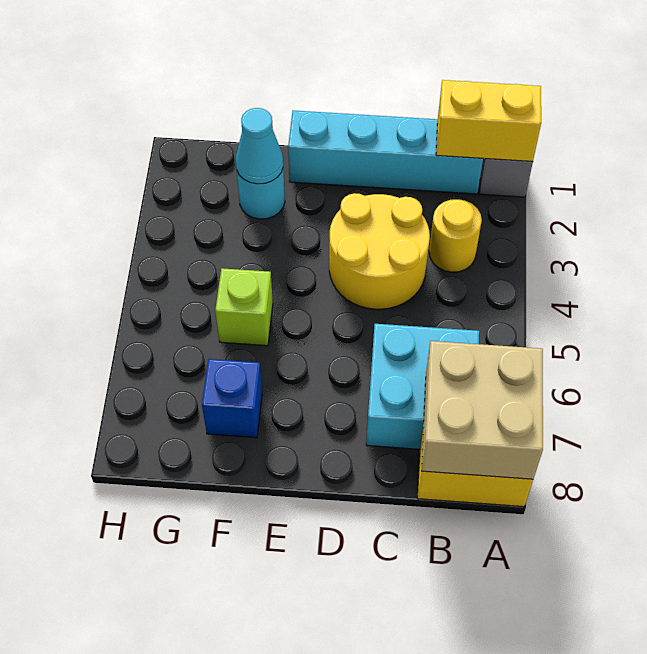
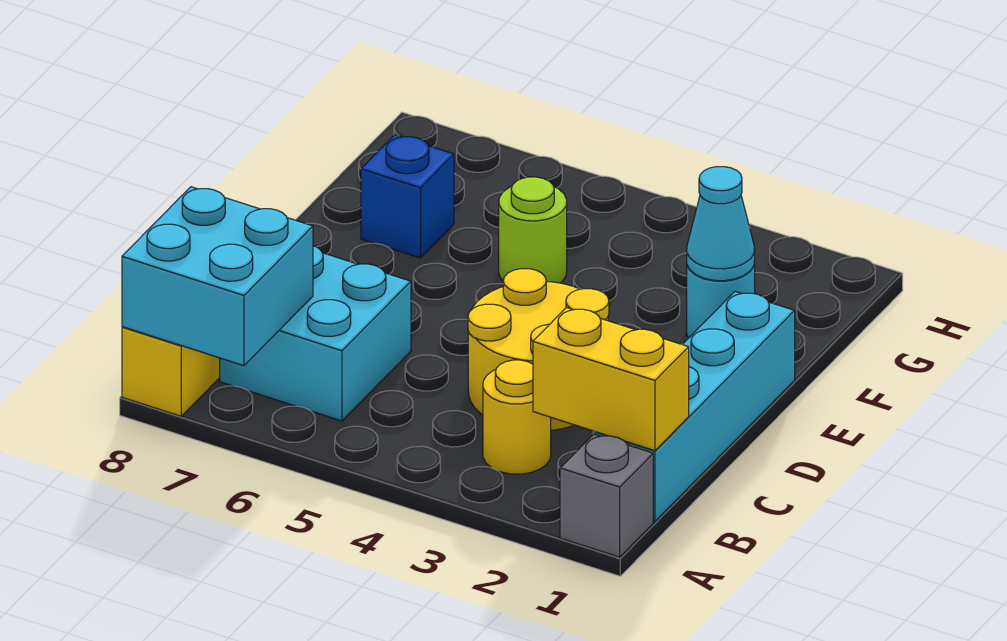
yellow brick A1:B1 level 2 -> yellow brick B1:B2 level 2
tan brick A7:B8 level 2 -> cyan brick A7:B8 level 2
lime brick F5 level 1 -> lime round brick F5 level 1

